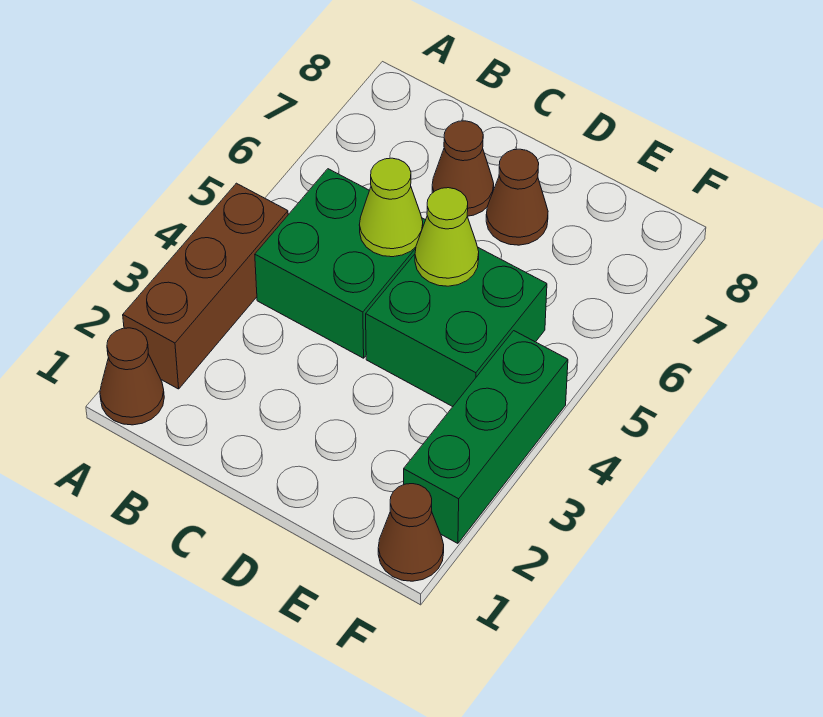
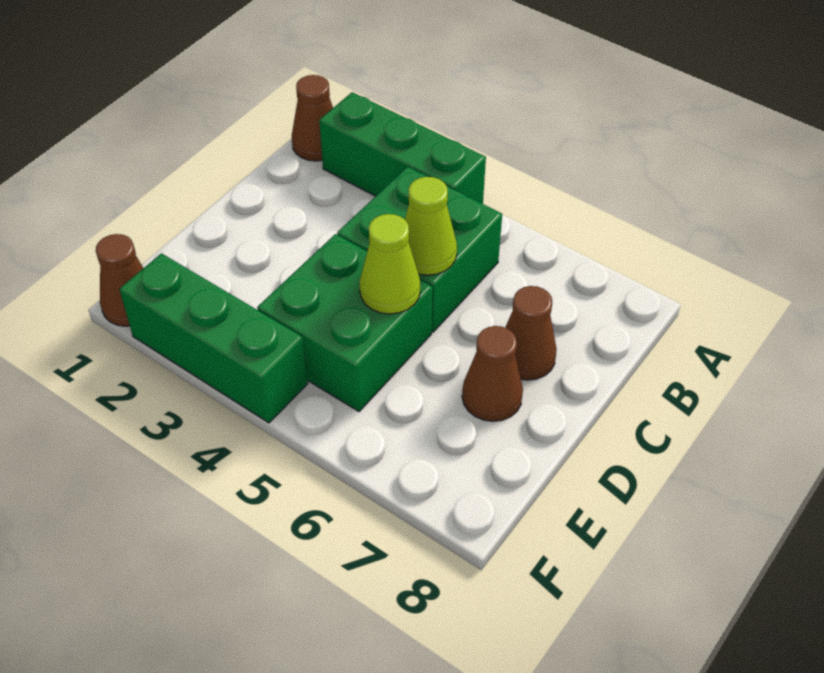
brown brick A2:A4 level 1 -> green brick A2:A4 level 1

